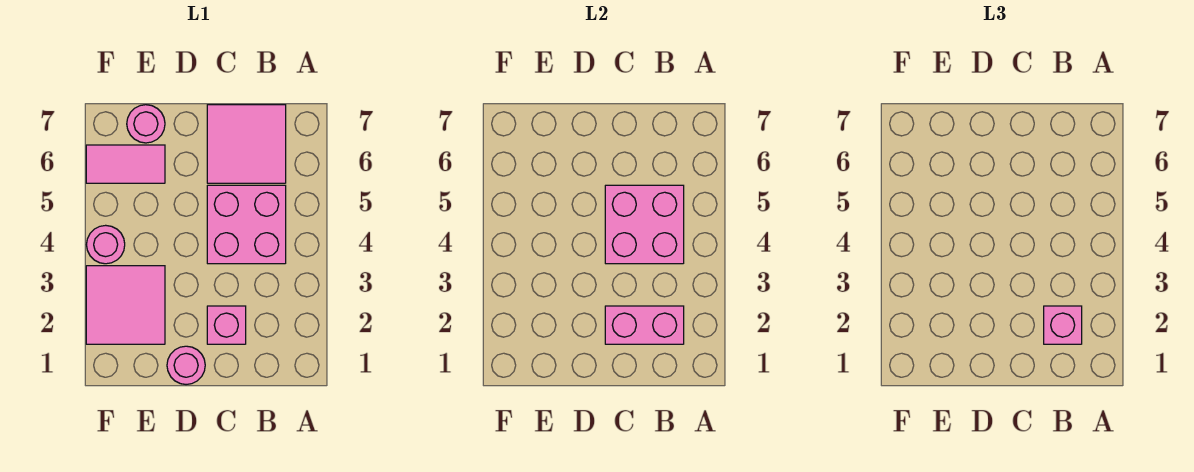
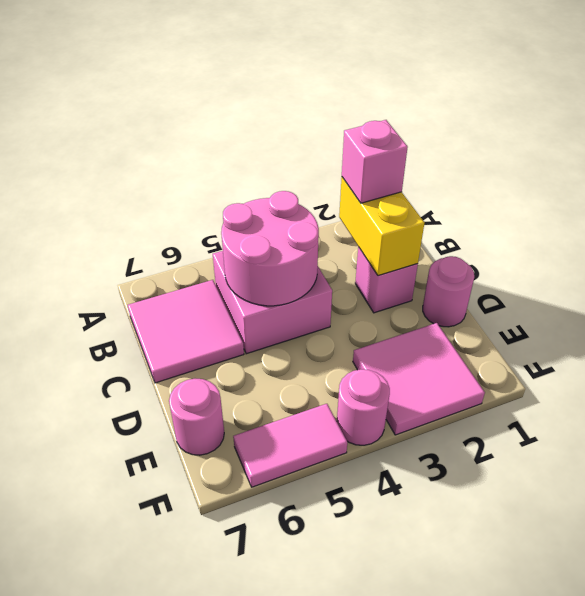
pink brick B2:C2 level 2 -> yellow brick B2:C2 level 2
pink brick B4:C5 level 2 -> pink round brick B4:C5 level 2
pink tile E6:F6 level 1 -> pink tile F5:F6 level 1

